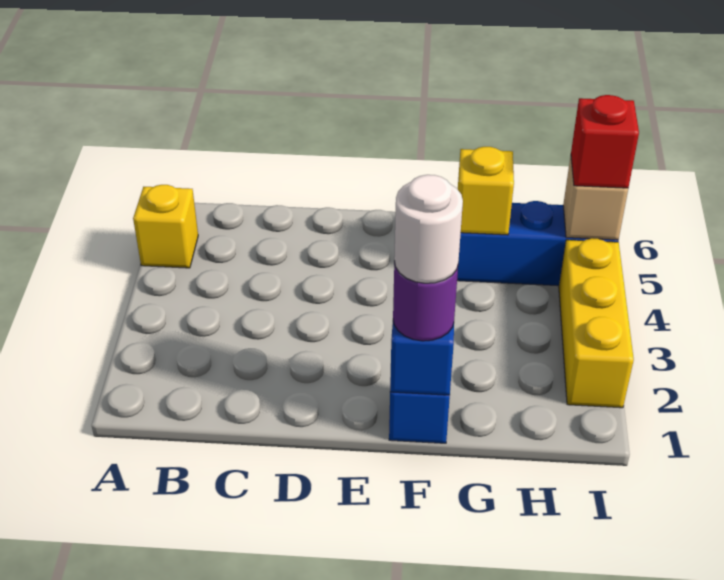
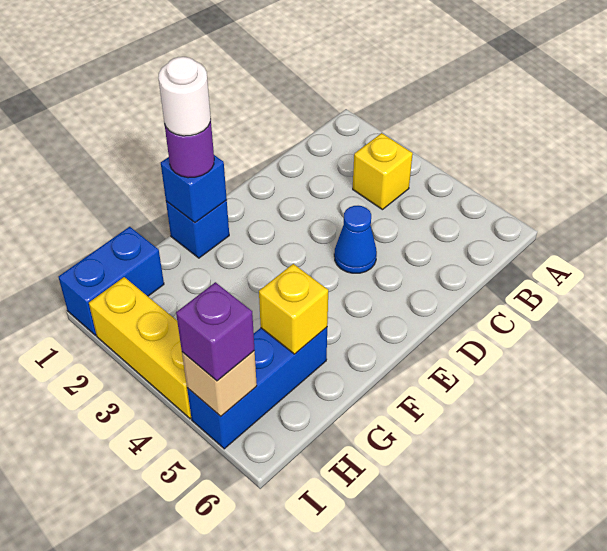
yellow brick A5 level 1 -> yellow brick B3 level 1
none -> blue cone D4 level 1
none -> blue brick H1:I1 level 1
red brick I5 level 3 -> purple brick I5 level 3

